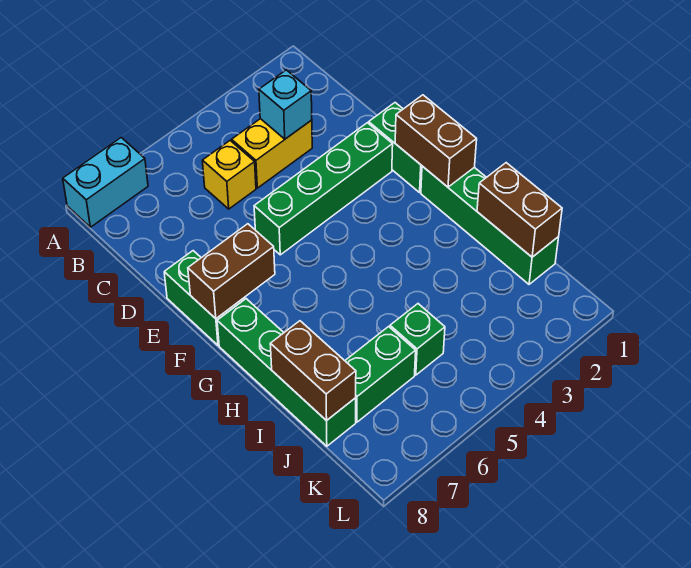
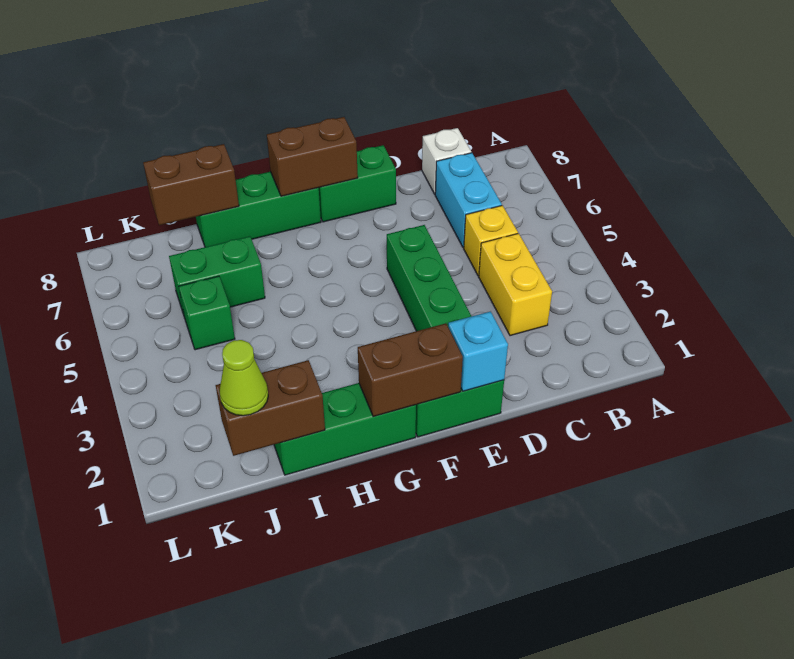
cyan brick A7:A8 level 1 -> cyan brick C6:C7 level 1
cyan brick C3 level 2 -> cyan brick E1 level 2
none -> white brick C8 level 1
brown brick F7:F8 level 2 -> brown brick F8:G8 level 2
green brick G1:J1 level 1 -> green brick G1:I1 level 1
green brick G8:J8 level 1 -> green brick G8:I8 level 1
none -> lime cone J1 level 3
green brick J6:J7 level 1 -> green brick I6:J6 level 1

